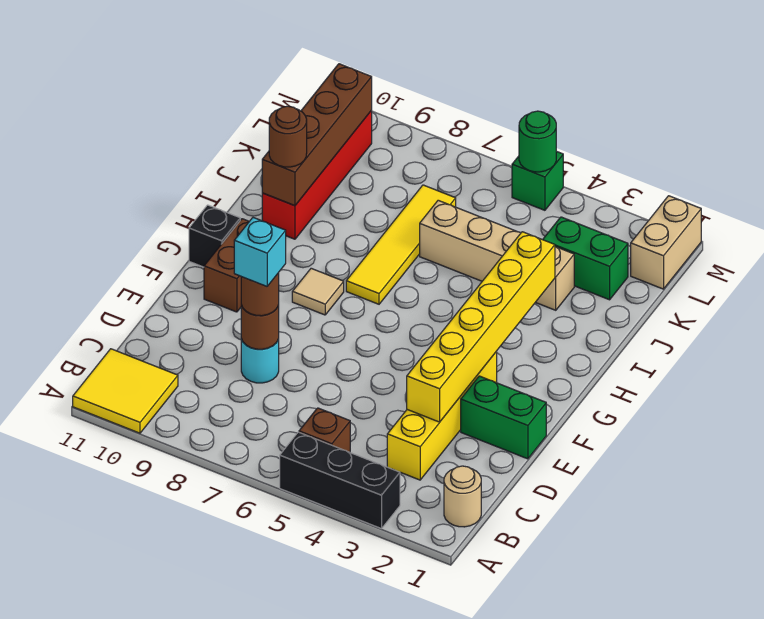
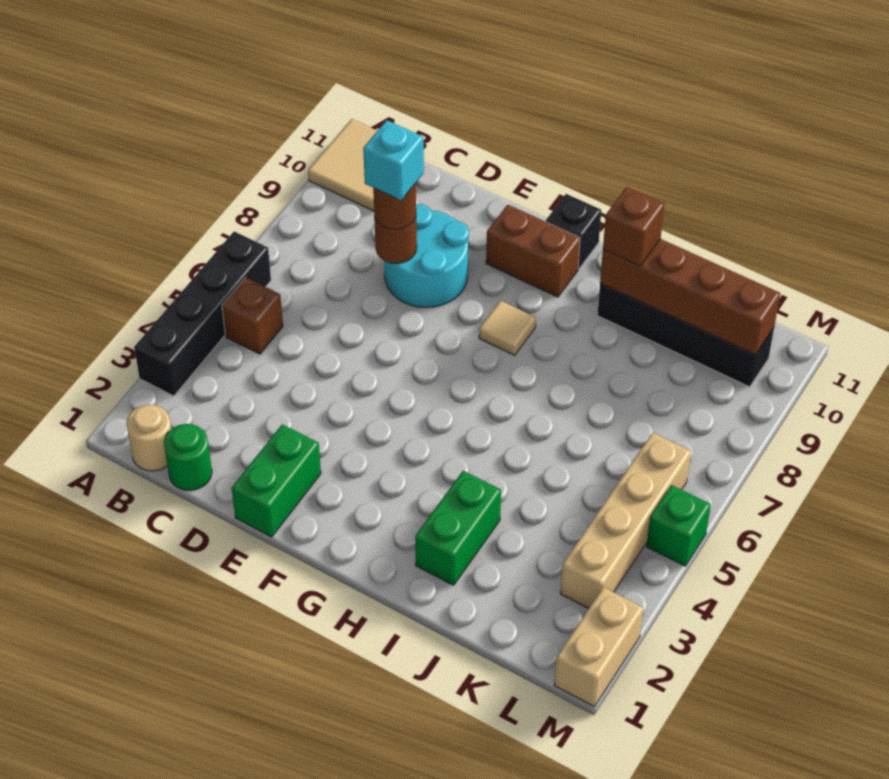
black brick A3:A5 level 1 -> black brick A3:A6 level 1
yellow tile A10:B11 level 1 -> tan tile A10:B11 level 1
yellow brick C3:F3 level 1 -> none
yellow brick D3:I3 level 2 -> none
cyan round brick D8 level 1 -> cyan round brick D8:E9 level 1
yellow tile H7:K7 level 1 -> none
red brick I10:L10 level 1 -> black brick I10:L10 level 1
brown round brick I10 level 3 -> brown brick I10 level 3
tan brick J3:J6 level 1 -> tan brick L3:L6 level 1
green brick K2:K3 level 1 -> green brick I2:I3 level 1
tan brick L1:M1 level 1 -> tan brick M1:M2 level 1
green round brick M5 level 2 -> green round brick C1 level 1

